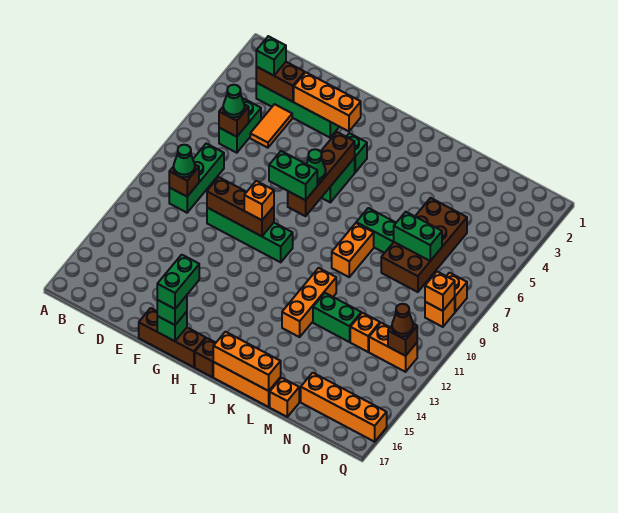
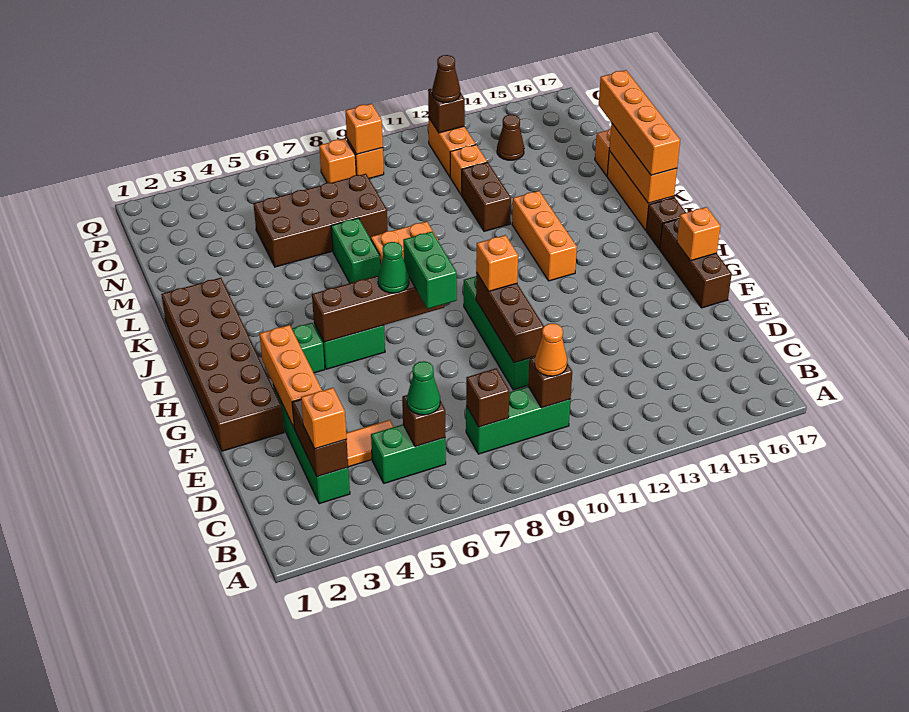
green brick C3 level 3 -> orange brick C3 level 3
none -> brown brick C8 level 2
green cone C10 level 3 -> orange cone C10 level 3
none -> brown brick F1:K2 level 1
green brick G16:G17 level 4 -> none
green brick G17 level 2 -> orange brick G17 level 2
green brick G17 level 3 -> none
orange brick K11:K13 level 1 -> orange brick I13:K13 level 1
green brick L12:M12 level 1 -> brown brick L12:M12 level 1
green brick M7:N7 level 2 -> none
orange brick N16:Q16 level 1 -> orange brick J17:M17 level 3
none -> brown cone O14 level 1

